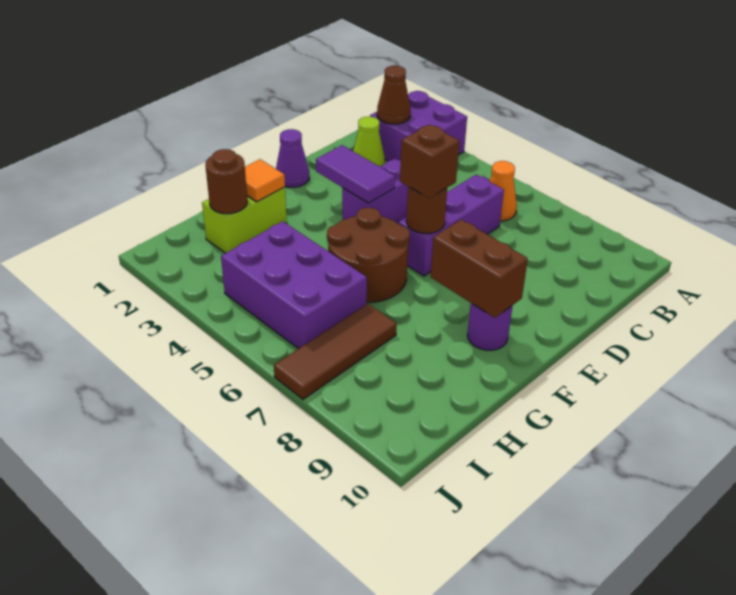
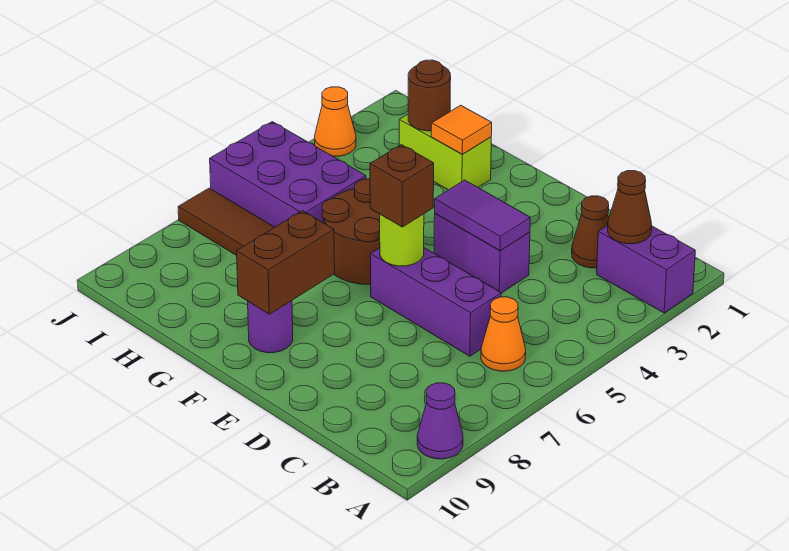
purple brick A2:B3 level 1 -> purple brick A2:B2 level 1
lime cone C2 level 1 -> brown cone C2 level 1
purple cone E1 level 1 -> purple cone A9 level 1
purple tile E3:E4 level 2 -> purple tile D4:E4 level 2
brown round brick E6 level 2 -> lime round brick E6 level 2
purple brick H4:I6 level 1 -> purple brick H5:J6 level 1
none -> orange cone J3 level 1

